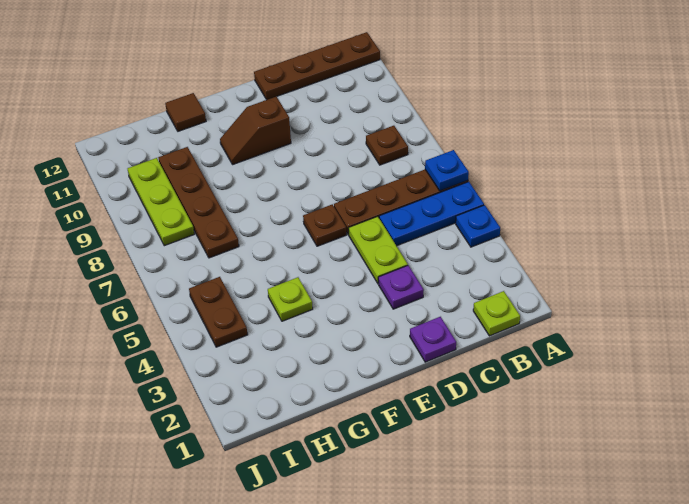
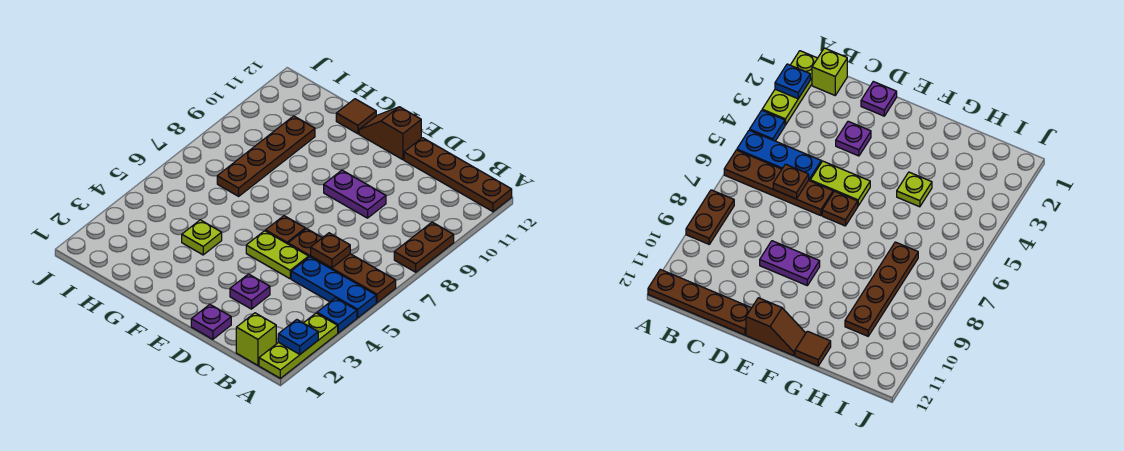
blue plate A6 level 2 -> blue plate A2 level 2
lime plate B1 level 1 -> lime brick B1 level 1
brown plate B8 level 1 -> brown plate C6 level 2
lime plate D4:D5 level 1 -> lime plate D5:E5 level 1
none -> purple plate D9:E9 level 1
brown slope E10:F10 level 1 top E -> brown slope E12:F12 level 1 top E
brown plate I4:I5 level 1 -> brown plate A8:A9 level 1
lime plate I8:I10 level 1 -> lime plate A1:A3 level 1

